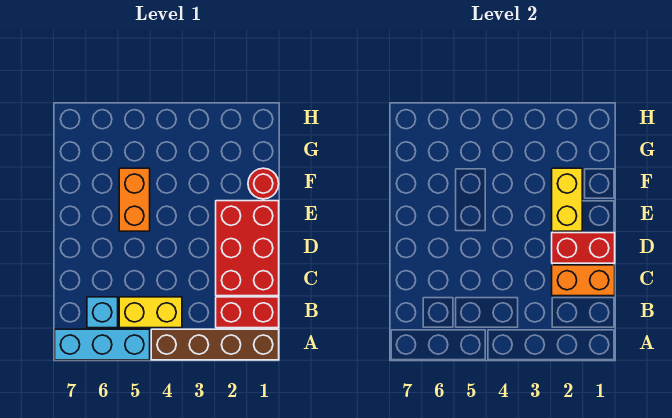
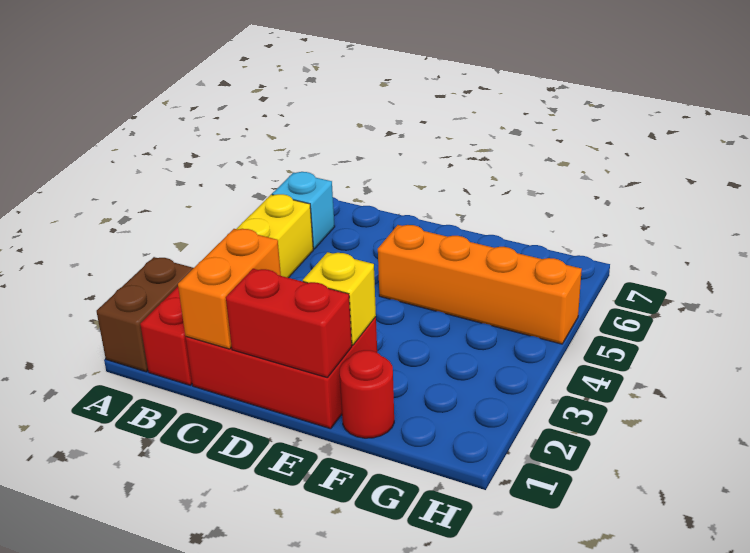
brown brick A1:A4 level 1 -> brown brick A1:A2 level 1
cyan brick A5:A7 level 1 -> none
red brick D1:D2 level 2 -> red brick D1:E1 level 2
yellow brick E2:F2 level 2 -> yellow brick E2 level 2
orange brick E5:F5 level 1 -> orange brick E5:H5 level 1

